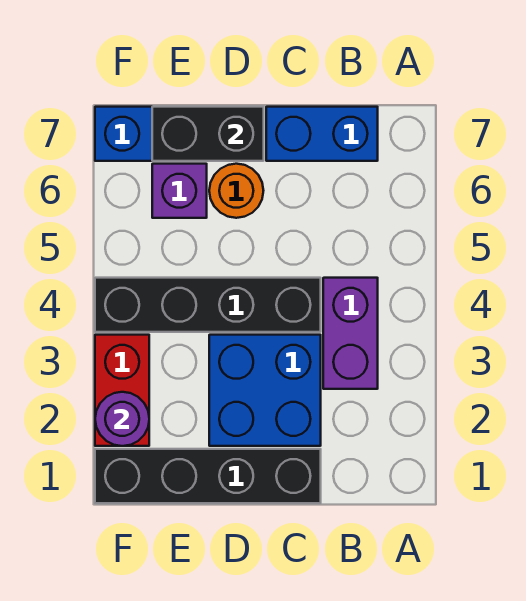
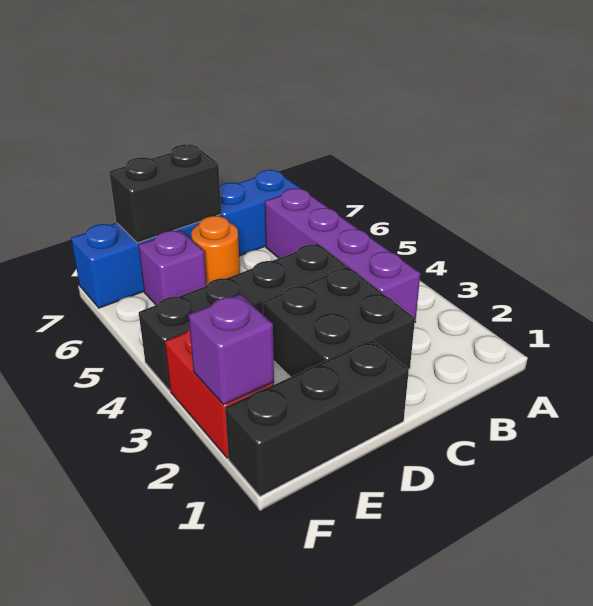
purple brick B3:B4 level 1 -> purple brick B3:B6 level 1
black brick C1:F1 level 1 -> black brick D1:F1 level 1
blue brick C2:D3 level 1 -> black brick C2:D3 level 1
purple round brick F2 level 2 -> purple brick F2 level 2

